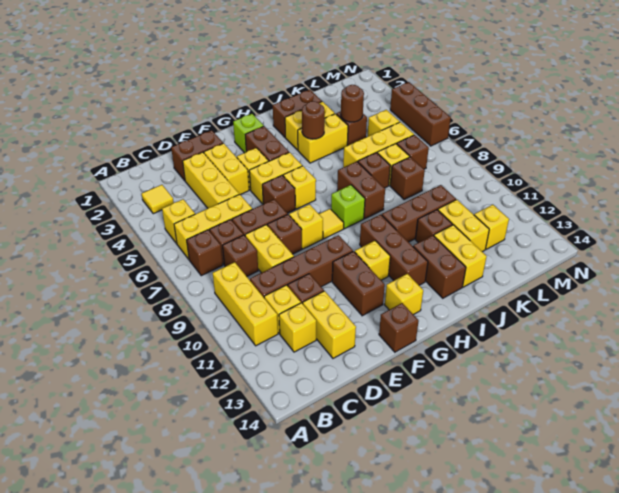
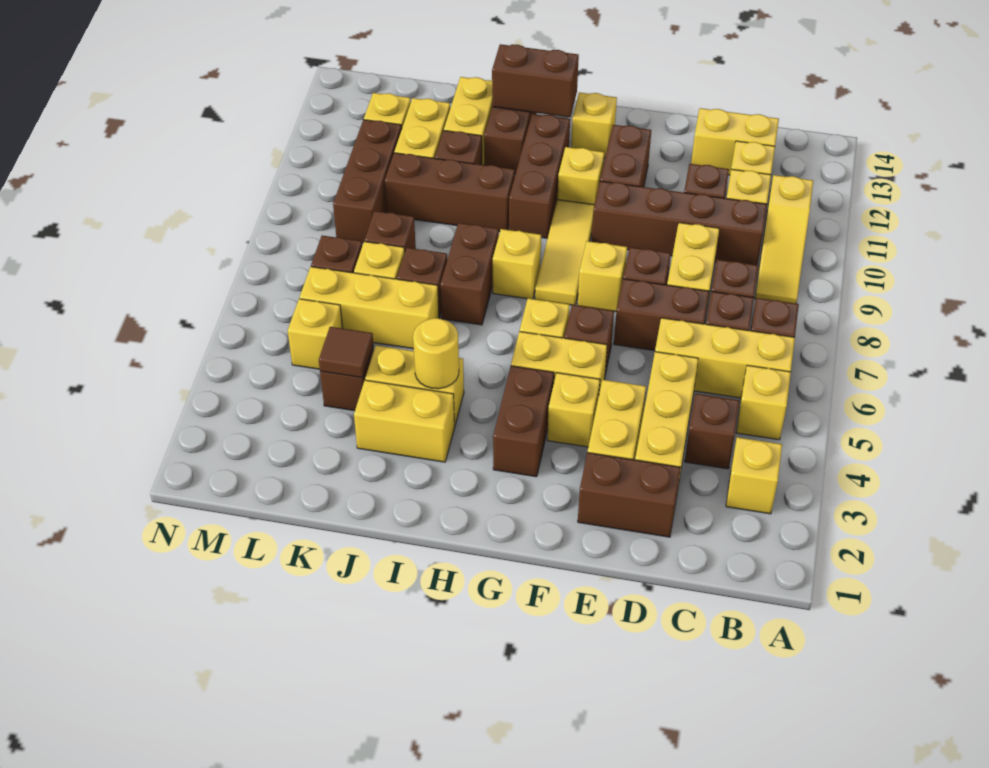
yellow tile B3 level 1 -> yellow brick B3 level 1
yellow brick B9:B11 level 1 -> yellow slope B9:B11 level 1 top 11
yellow brick D12:D13 level 1 -> yellow brick C13:D13 level 1
brown brick F14 level 1 -> brown brick C4 level 1
lime brick G2 level 1 -> none
yellow tile G8 level 1 -> yellow tile G8:G10 level 1
lime brick H8 level 1 -> yellow brick H8 level 1
brown brick I2:J2 level 1 -> brown brick H13:I13 level 2
brown round brick I4 level 2 -> yellow round brick I4 level 2
brown round brick K4 level 2 -> brown tile K4 level 2
brown brick N4:N6 level 1 -> brown brick L9:L11 level 1

